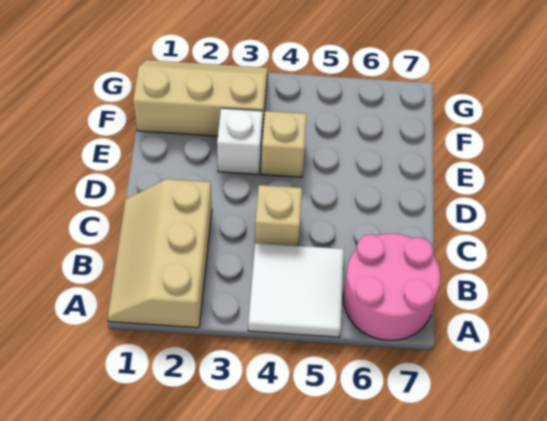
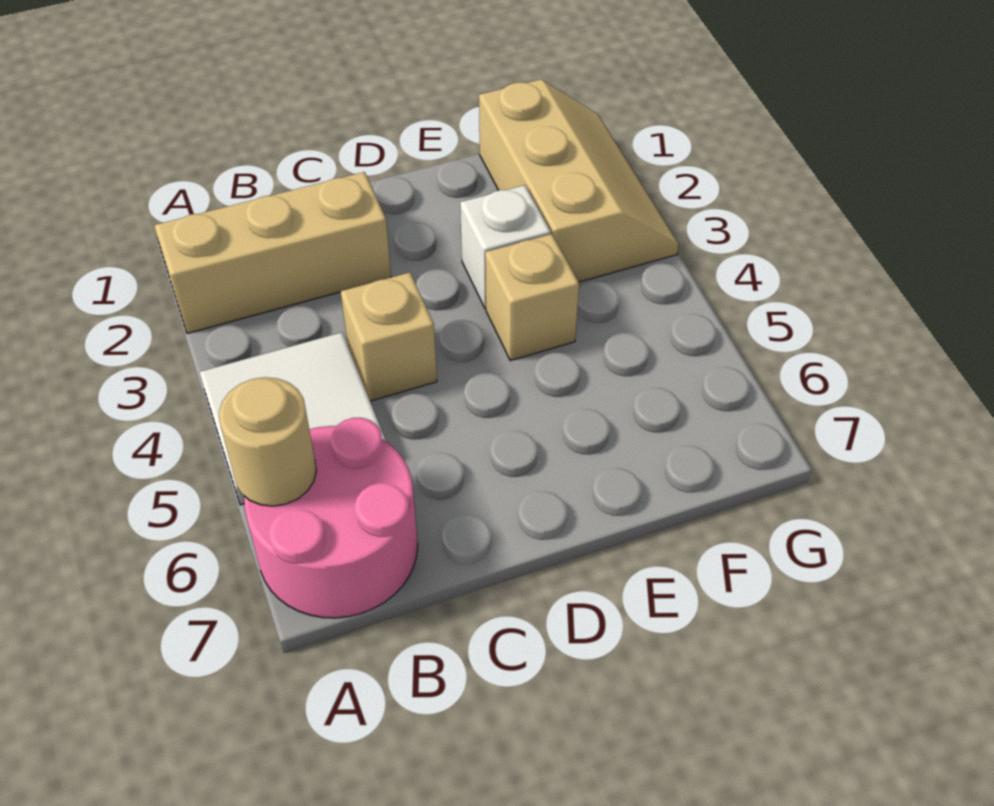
none -> tan round brick A6 level 2

